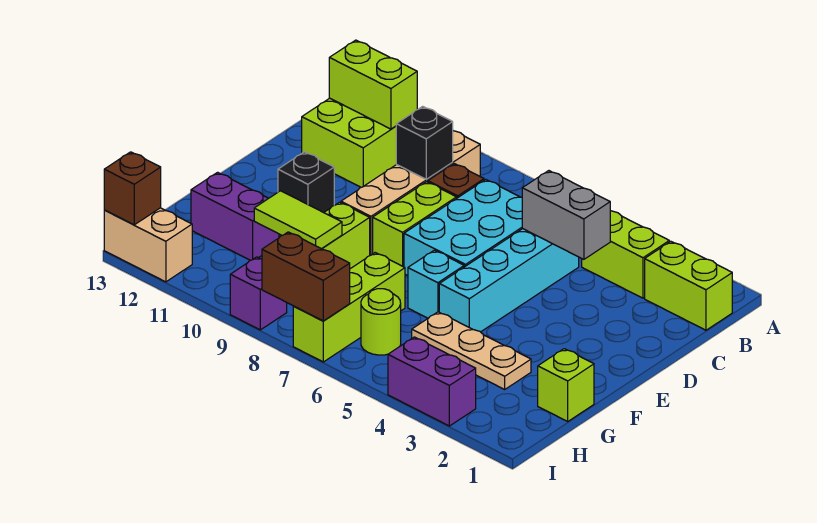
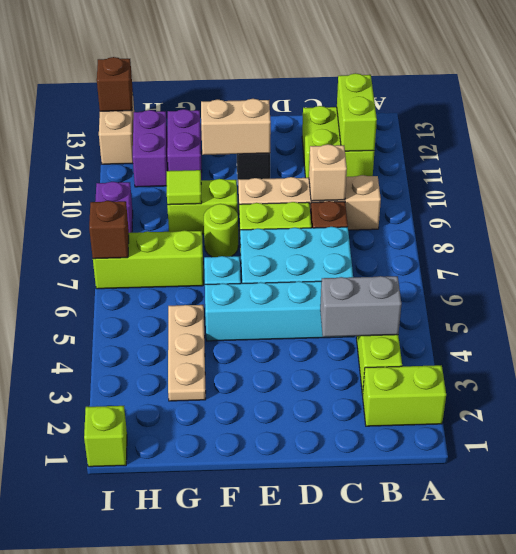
lime brick B1:B2 level 1 -> lime brick A2:B2 level 1
grey brick C4:C5 level 2 -> grey brick B4:C4 level 2
black brick C9 level 2 -> tan brick C9 level 2
none -> tan brick E11:F11 level 2
lime brick G1 level 1 -> lime brick I1 level 1
lime tile G9:G10 level 2 -> lime tile G9 level 2
lime round brick H6 level 1 -> lime round brick F8 level 1
purple brick I3:I4 level 1 -> purple brick H11:H12 level 1
brown brick I7:I8 level 2 -> brown brick I7 level 2

